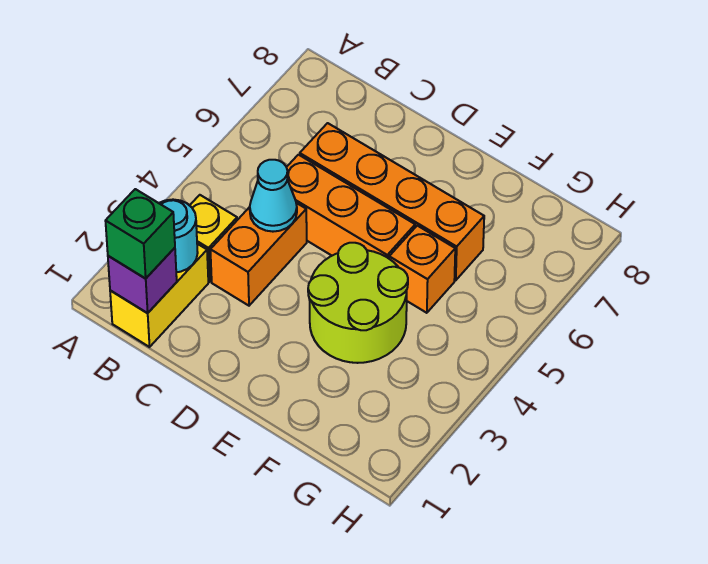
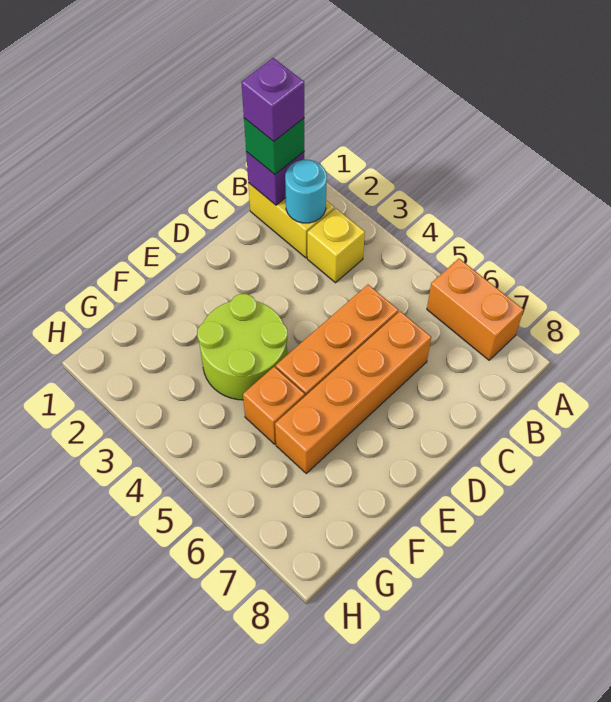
none -> purple brick B1 level 4
orange brick C3:C4 level 1 -> orange brick A6:A7 level 1
cyan cone C4 level 2 -> none

